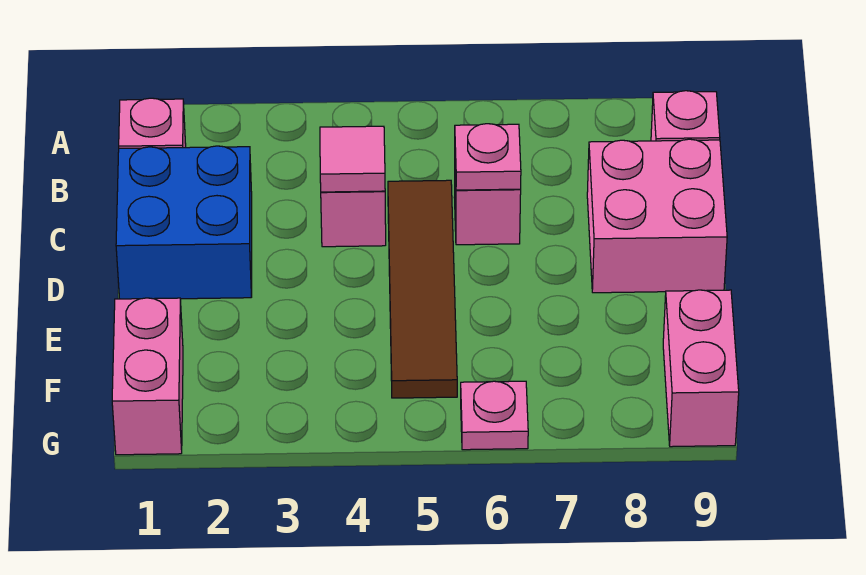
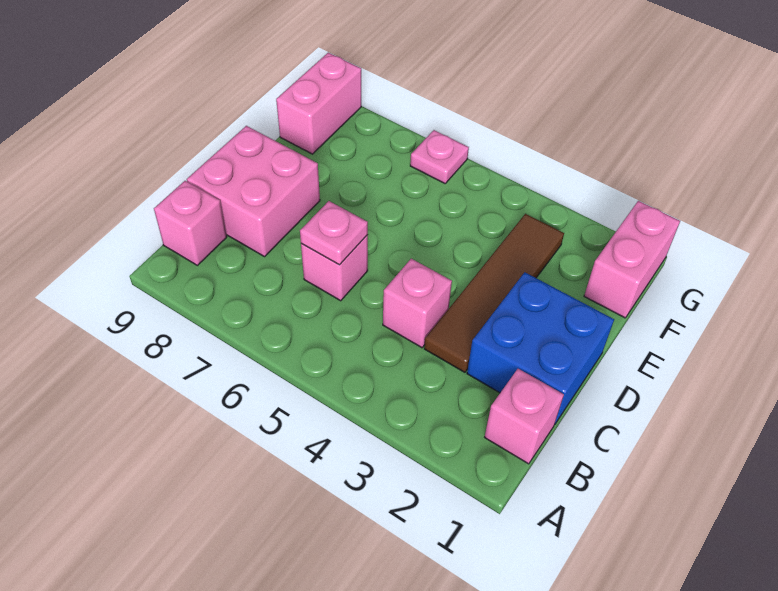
pink tile C4 level 2 -> none
brown tile C5:F5 level 1 -> brown tile C3:F3 level 1

